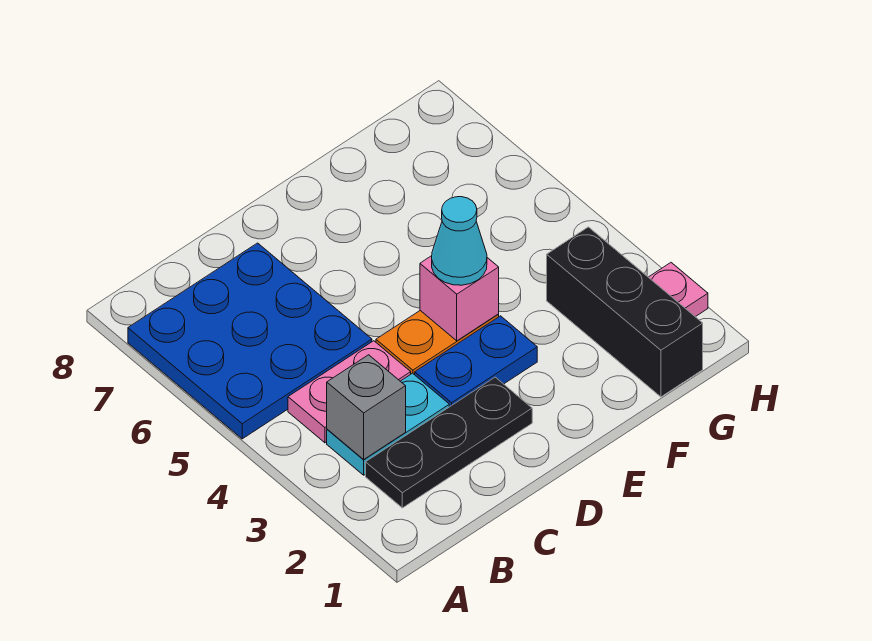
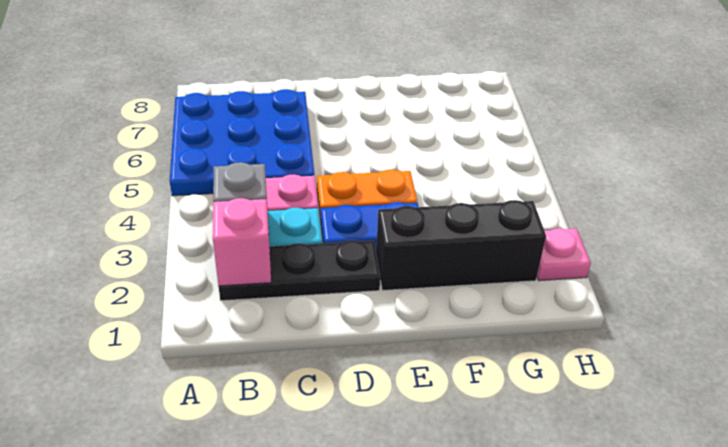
pink brick E4 level 2 -> pink brick B2 level 2
cyan cone E4 level 3 -> none
black brick G1:G3 level 1 -> black brick E2:G2 level 1

